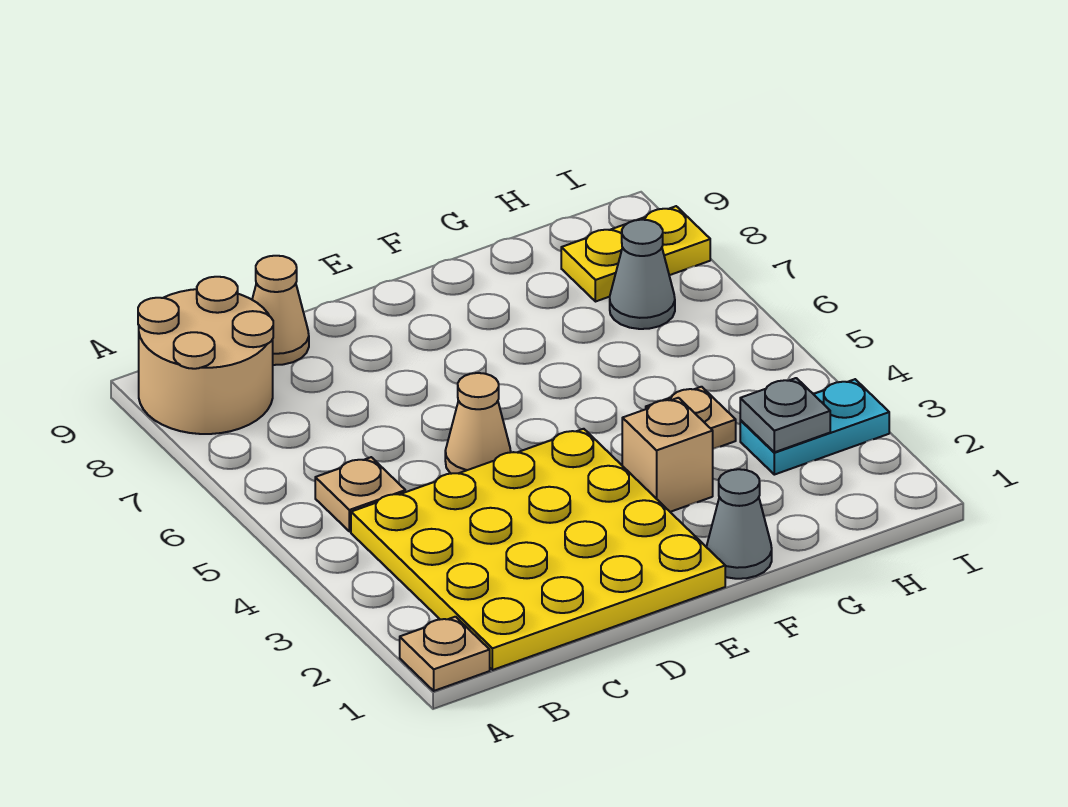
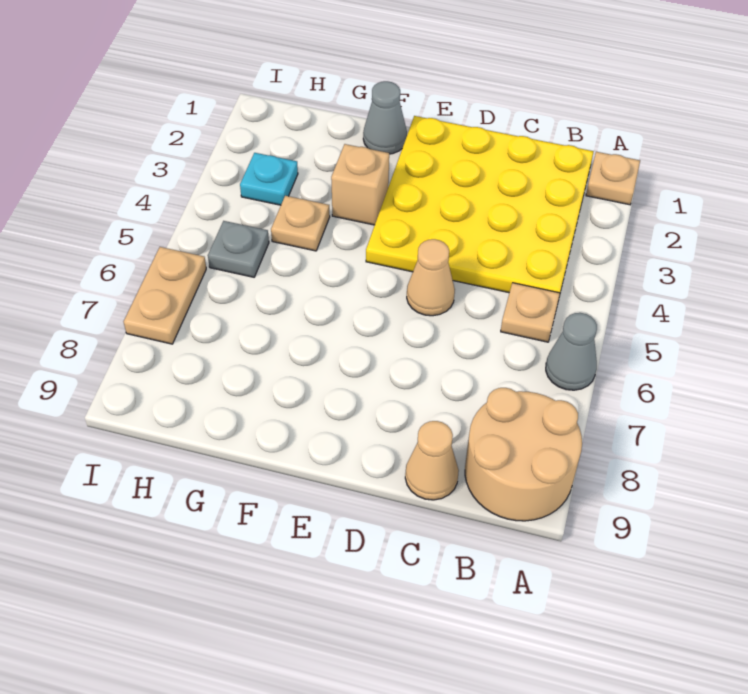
cyan plate H3:I3 level 1 -> cyan plate H3 level 1
grey plate H3 level 2 -> grey plate H5 level 1
grey cone H7 level 1 -> grey cone A6 level 1
yellow plate H8:I8 level 1 -> none
none -> tan plate I6:I7 level 1

